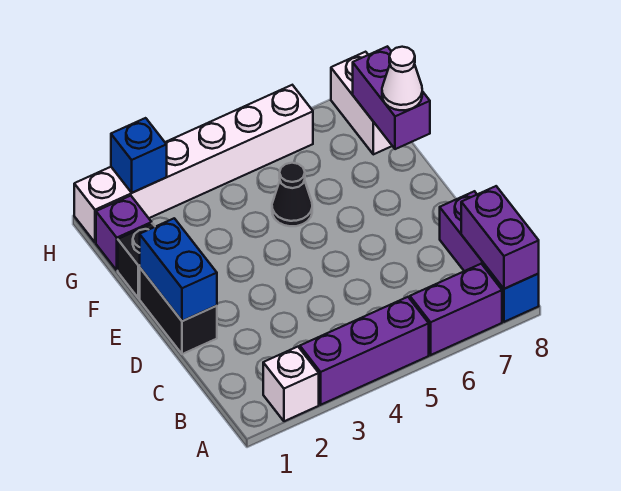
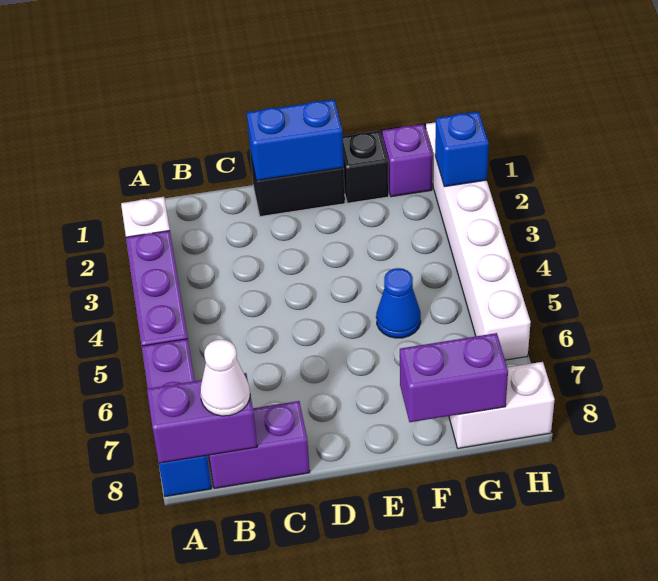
black cone F5 level 1 -> blue cone F5 level 1
white cone F8 level 3 -> white cone B8 level 3

